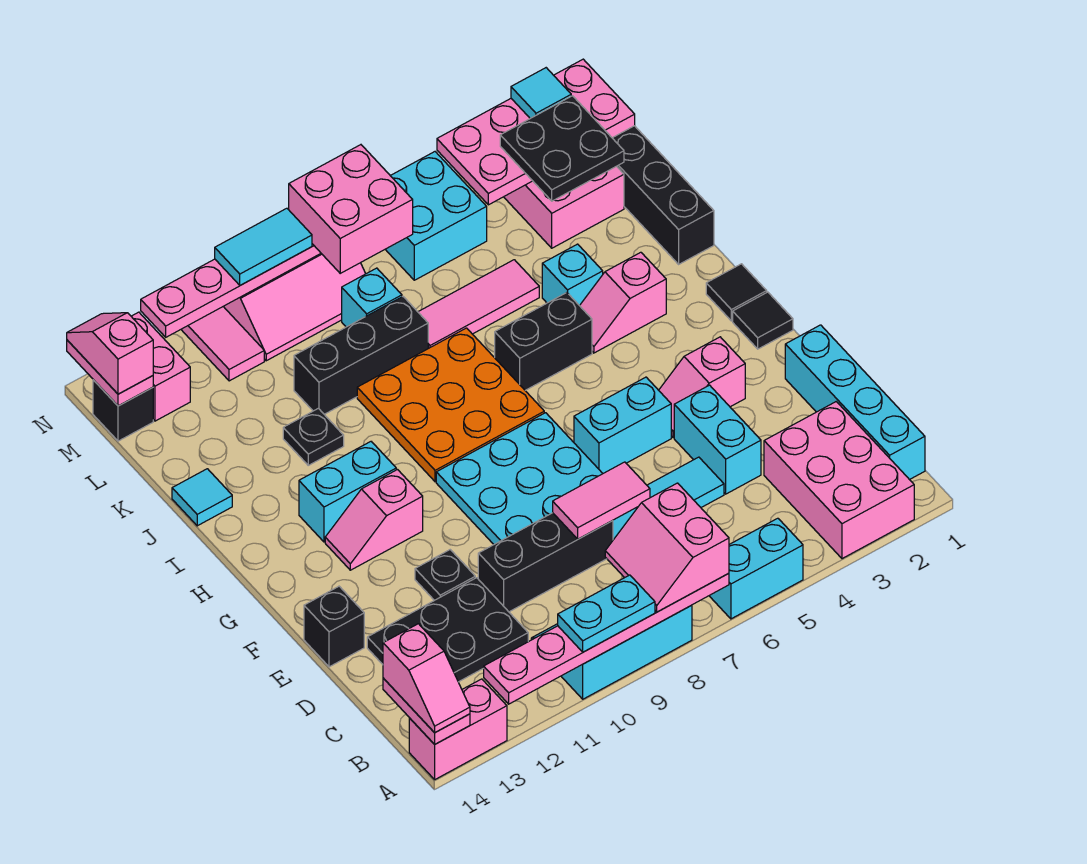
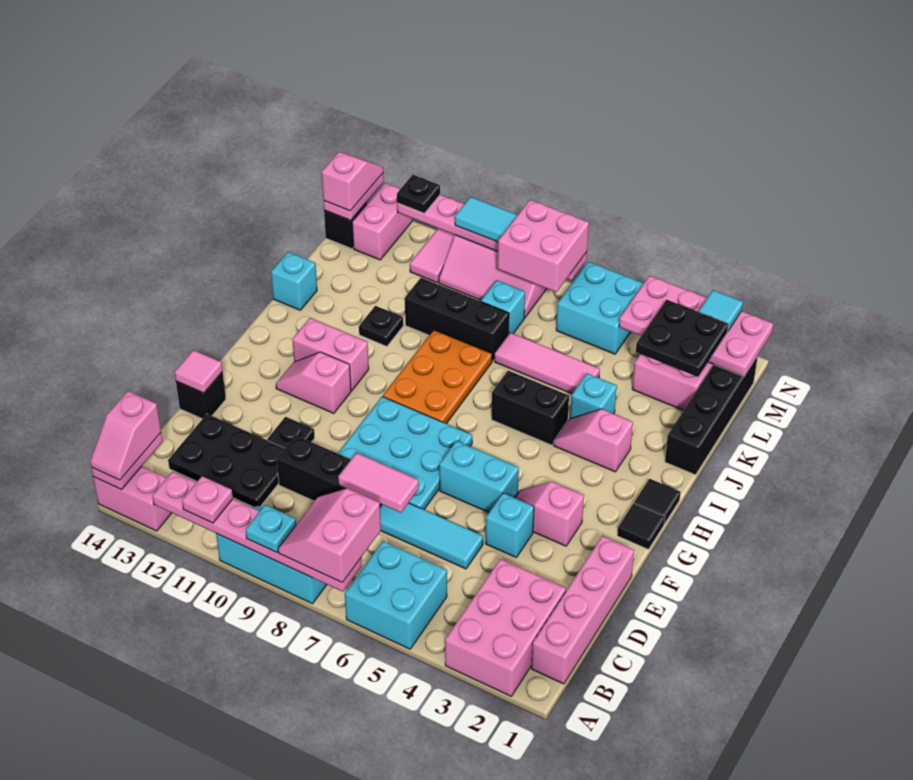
cyan brick A5:A6 level 1 -> cyan brick A5:B6 level 1
cyan plate A9:A10 level 3 -> cyan plate A9 level 3
none -> pink plate A11 level 3
cyan brick B1:E1 level 1 -> pink brick B1:E1 level 1
cyan brick D4:E4 level 1 -> cyan brick E4 level 1
none -> pink tile E14 level 2
orange plate H7:J9 level 1 -> orange plate H8:J9 level 1
cyan brick H11:H12 level 1 -> pink brick H11:H12 level 1
cyan tile J14 level 1 -> cyan brick J14 level 1
none -> black plate N12 level 3

